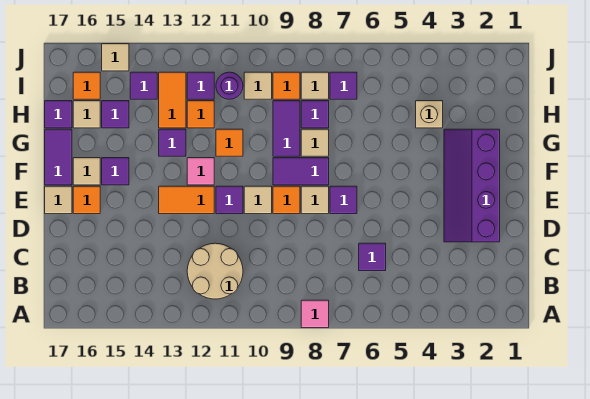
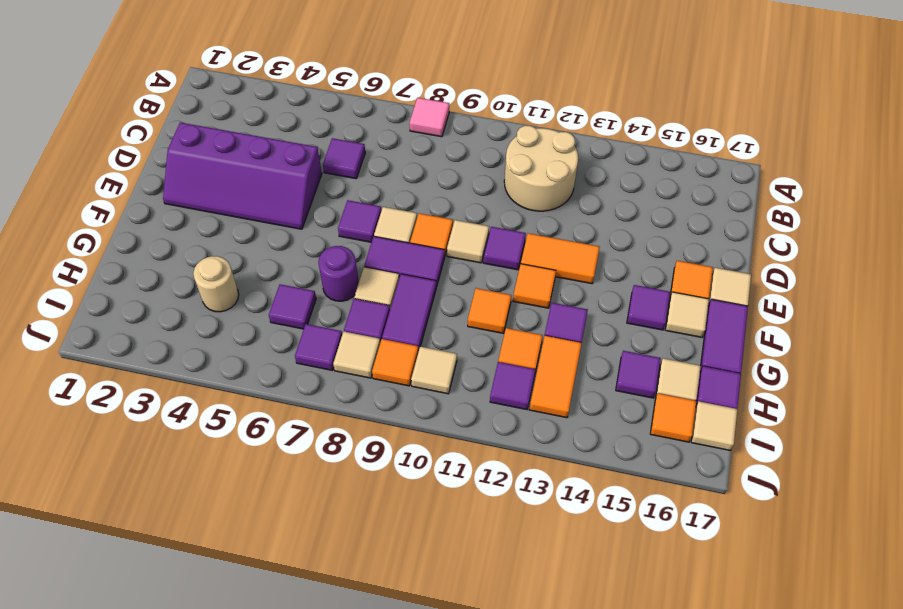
purple slope D2:G3 level 1 top 2 -> purple slope D2:E5 level 1 top D
pink tile F12 level 1 -> orange tile F12 level 1
tan brick H4 level 1 -> tan round brick H4 level 1
purple round brick I11 level 1 -> purple round brick G7 level 1
purple tile I14 level 1 -> purple tile H6 level 1
tan tile J15 level 1 -> tan tile I17 level 1

